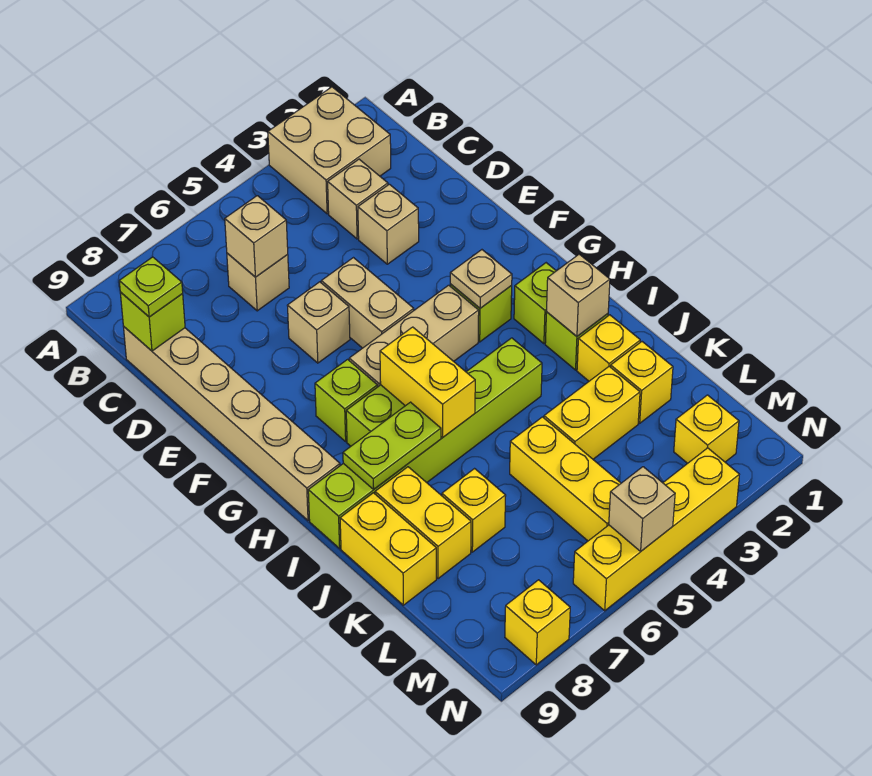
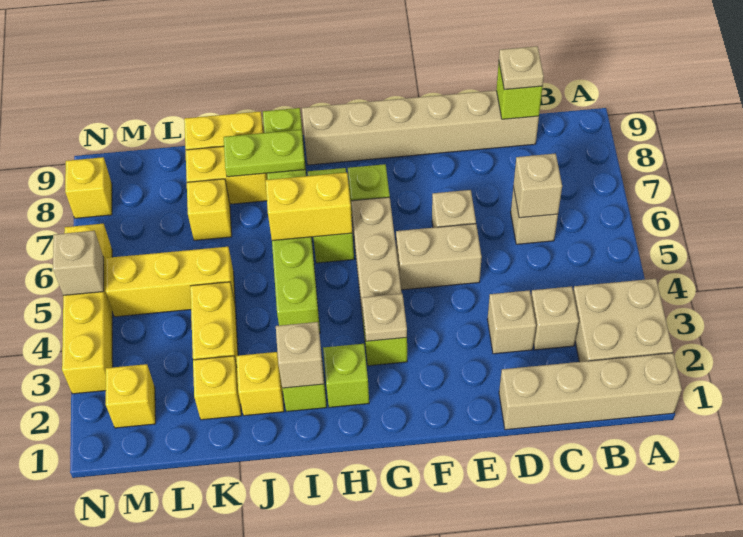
none -> tan brick A1:D1 level 1
lime plate C9 level 3 -> tan plate C9 level 3
lime plate I7:I8 level 2 -> lime plate I8:J8 level 2

